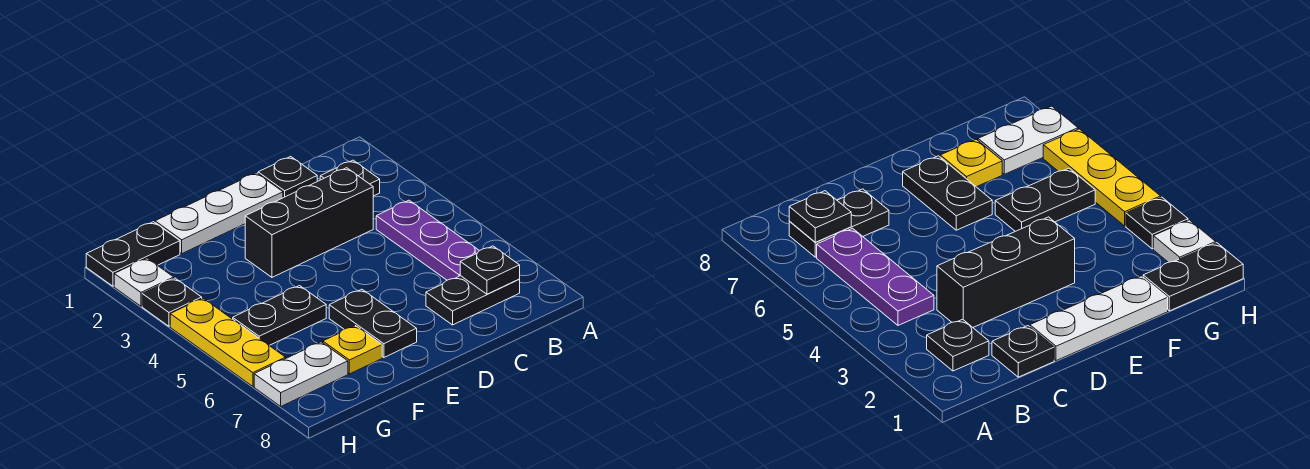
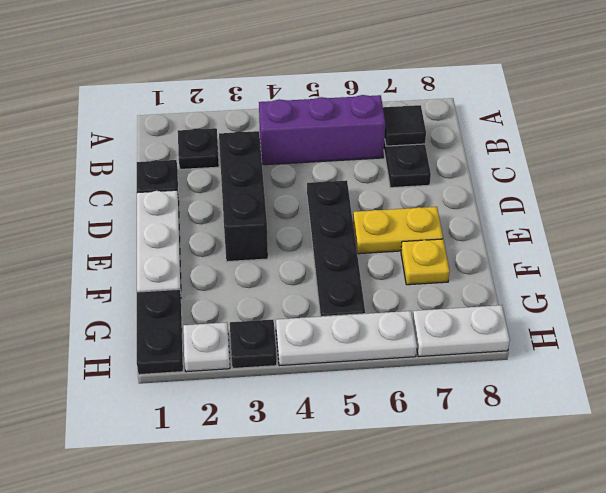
purple plate B4:B6 level 1 -> purple brick B4:B6 level 1
black plate B7 level 2 -> black tile B7 level 2
black plate E6:E7 level 1 -> yellow plate E6:E7 level 1
black plate F5:G5 level 1 -> black plate D5:G5 level 1
white plate G7:H7 level 1 -> white plate H7:H8 level 1
yellow plate H4:H6 level 1 -> white plate H4:H6 level 1

